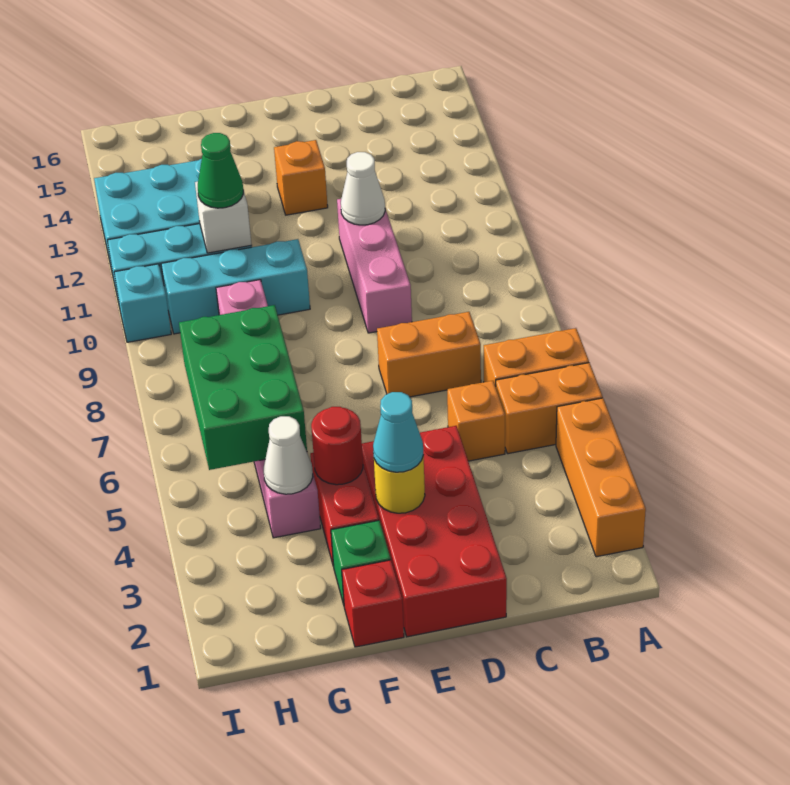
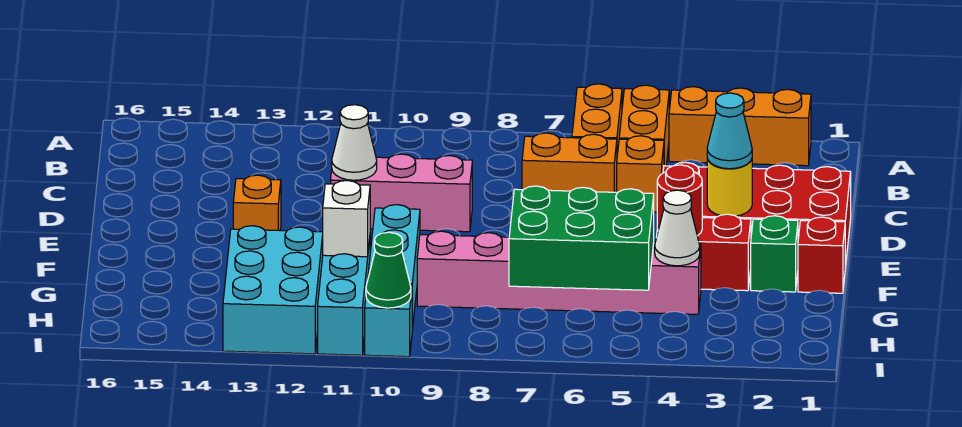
orange brick C7:D7 level 1 -> orange brick C6:C7 level 1
green cone G11 level 3 -> green cone I10 level 2

